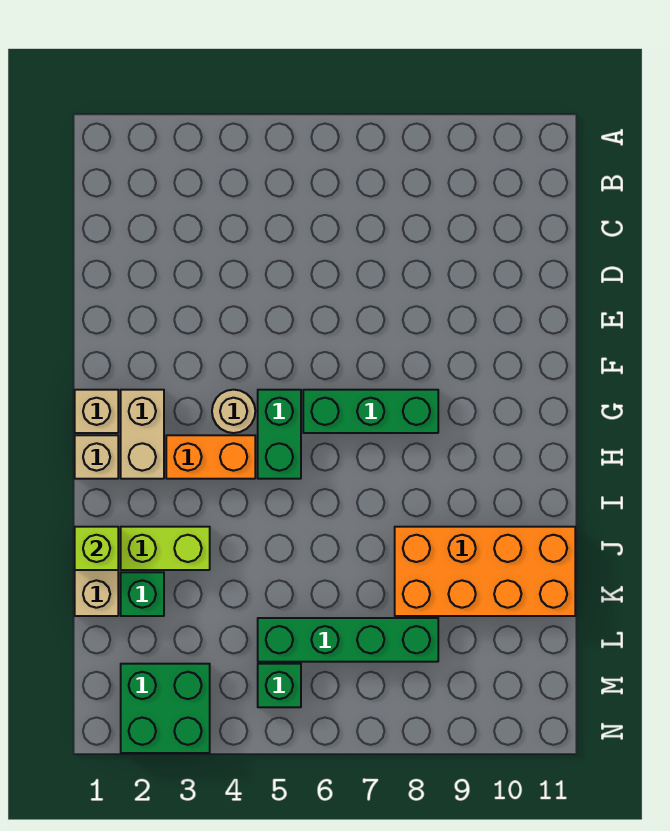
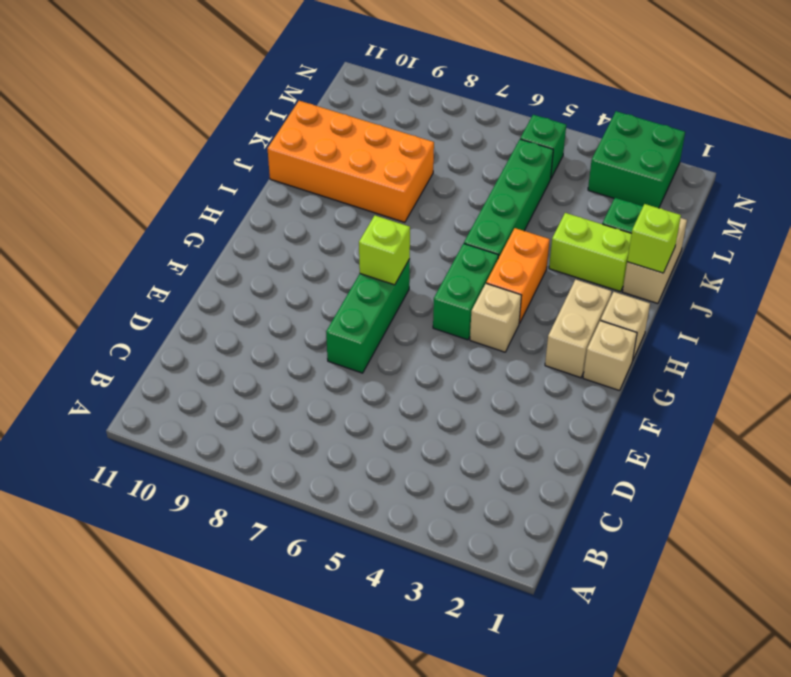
tan round brick G4 level 1 -> tan brick G4 level 1
green brick G6:G8 level 1 -> green brick E7:G7 level 1
none -> lime brick G7 level 2
orange brick H3:H4 level 1 -> orange brick H4:I4 level 1
green brick L5:L8 level 1 -> green brick I5:L5 level 1

